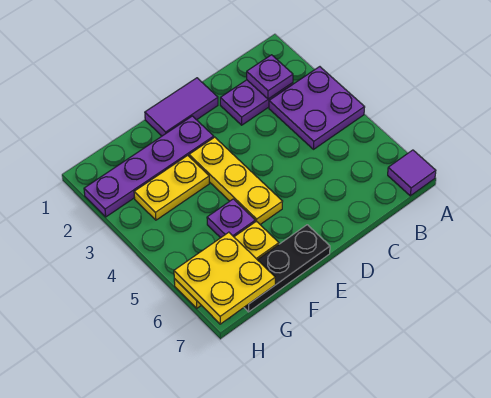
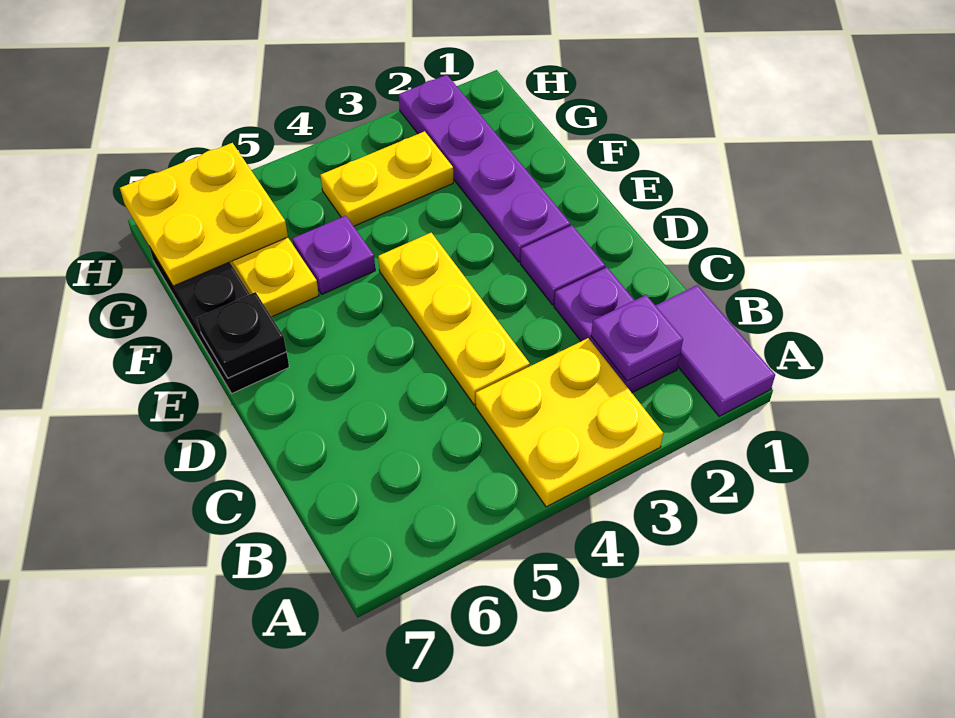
purple plate A3:B4 level 1 -> yellow plate A3:B4 level 1
purple tile A7 level 1 -> purple tile D2 level 1
purple tile D1:E1 level 1 -> purple tile A1:B1 level 1
yellow plate E3:E5 level 1 -> yellow plate C4:E4 level 1
none -> black plate E7 level 2
yellow plate F3:G3 level 1 -> yellow plate G3:G4 level 1

